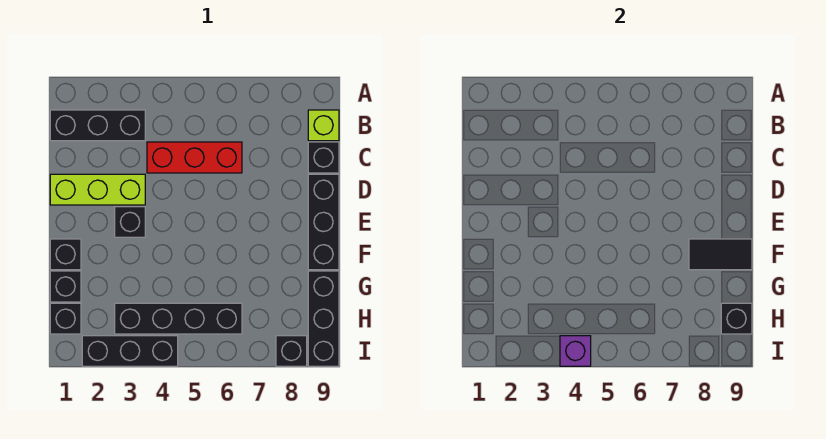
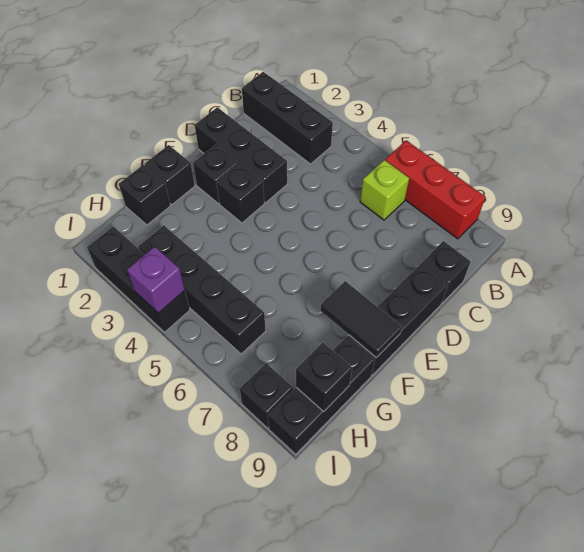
lime brick B9 level 1 -> lime brick B6 level 1
red brick C4:C6 level 1 -> red brick A6:A8 level 1
lime brick D1:D3 level 1 -> black brick D1:D3 level 1
black brick H1 level 1 -> black brick E2 level 1

